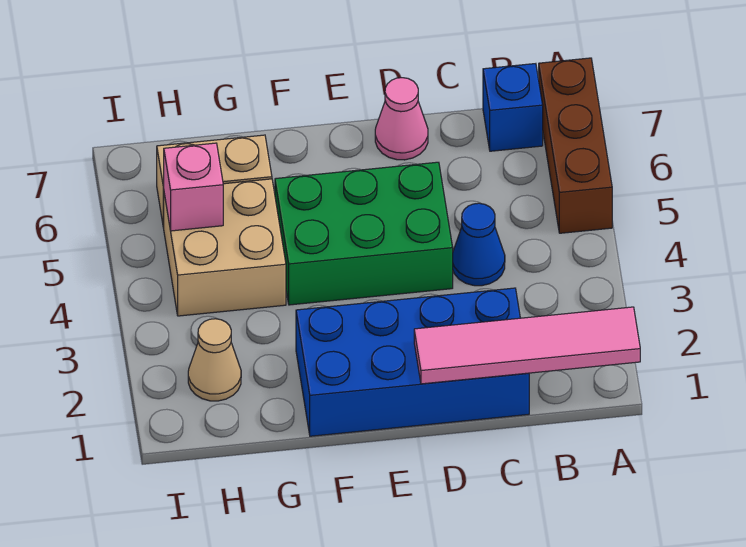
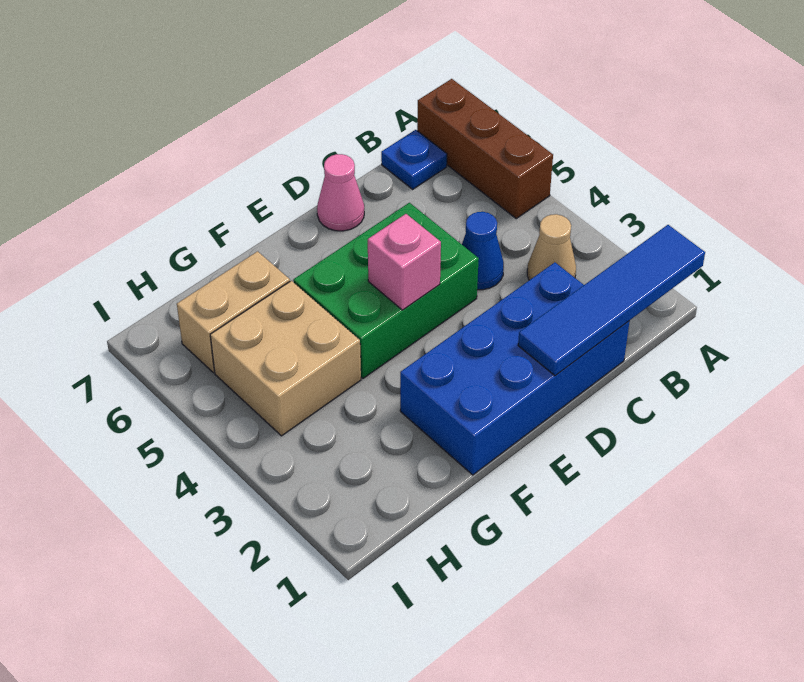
pink tile A1:D1 level 2 -> blue tile A1:D1 level 2
blue brick B7 level 1 -> blue plate B7 level 1
tan cone H2 level 1 -> tan cone B3 level 1
pink brick H5 level 2 -> pink brick E4 level 2

